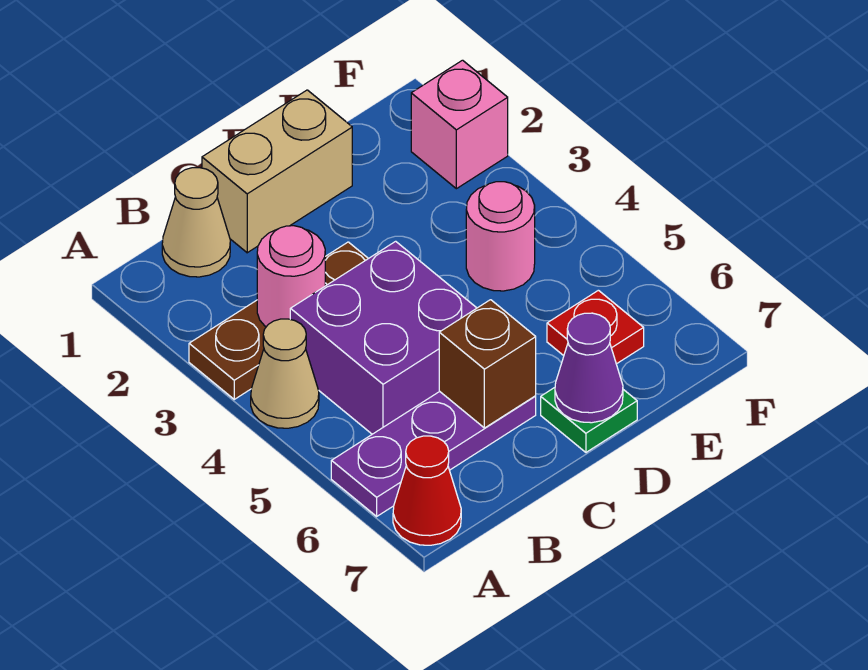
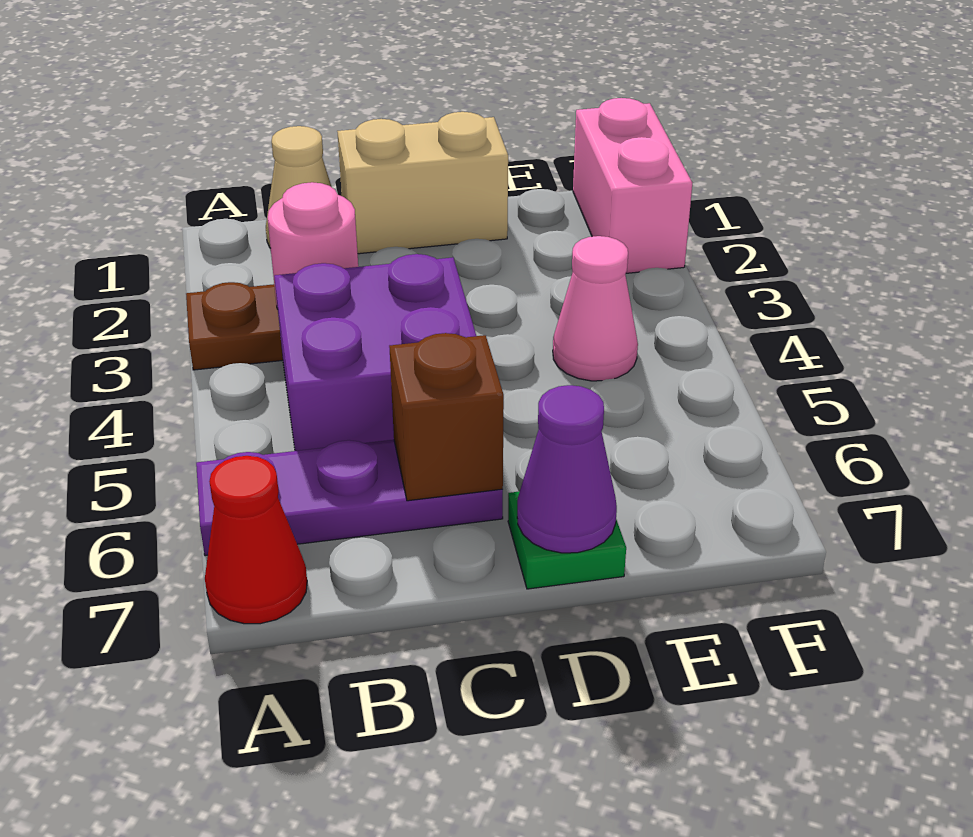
tan cone A4 level 1 -> none
pink round brick E4 level 1 -> pink cone E4 level 1
red plate E6 level 1 -> none
pink brick F2 level 1 -> pink brick F1:F2 level 1

